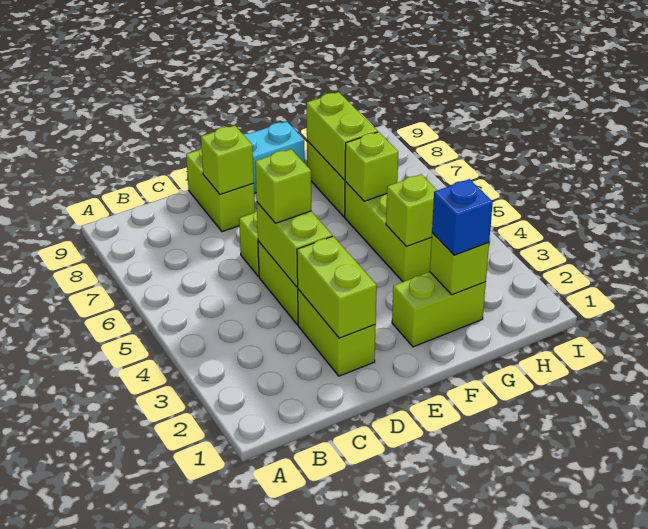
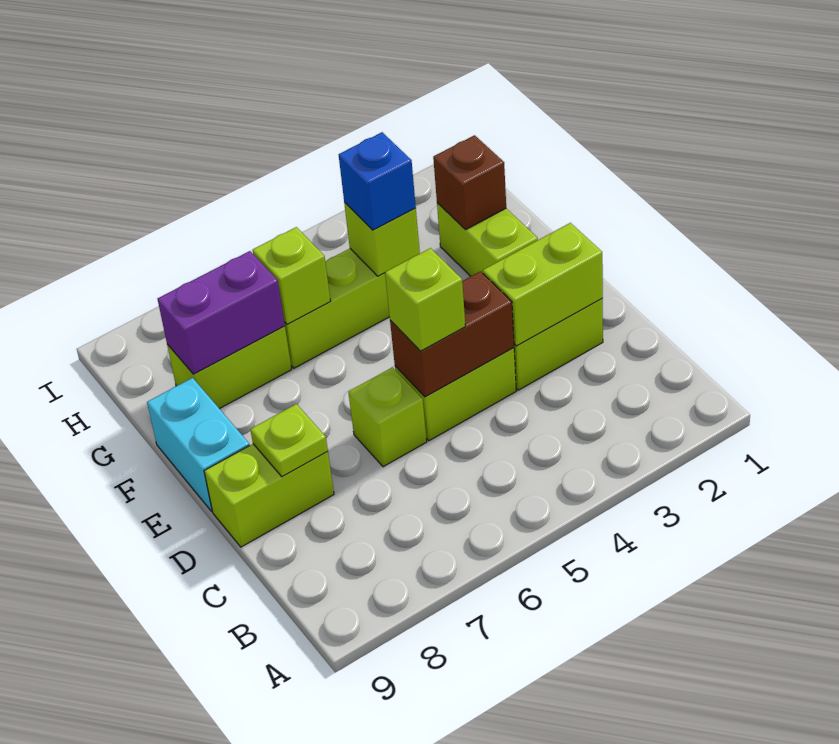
lime brick D4:D5 level 2 -> brown brick D4:D5 level 2
lime brick D8 level 2 -> lime plate D8 level 2
lime brick G2 level 2 -> brown brick G2 level 2
blue brick G2 level 3 -> blue brick G4 level 3
lime brick G7:G8 level 2 -> purple brick G7:G8 level 2

